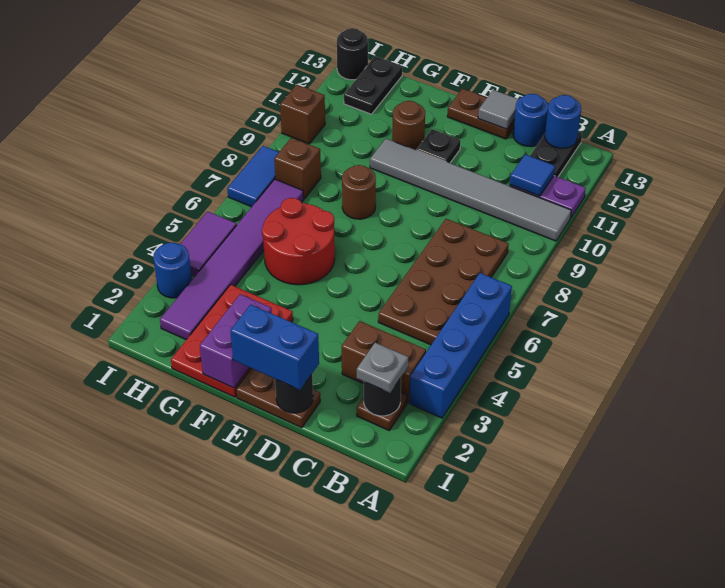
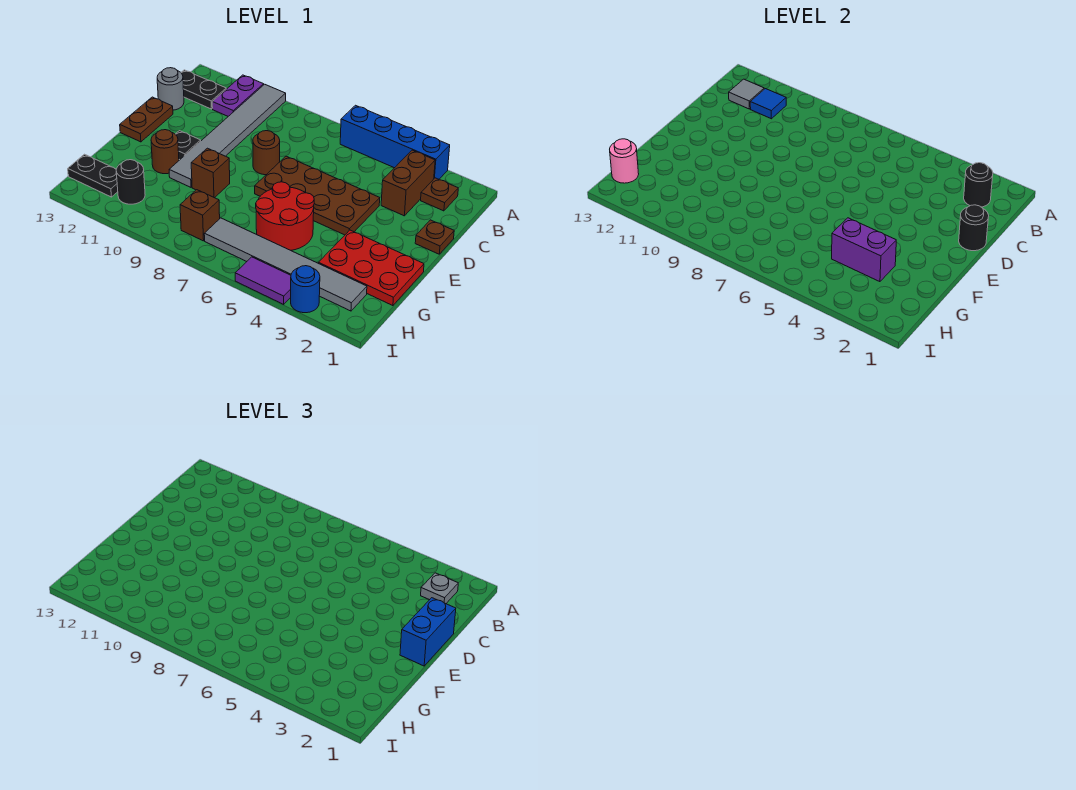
brown plate B5:C8 level 1 -> brown plate D4:E7 level 1
blue round brick B13 level 2 -> none
blue round brick C13 level 1 -> grey round brick C13 level 1
brown plate D1:E1 level 1 -> brown plate D1 level 1
grey tile D13 level 2 -> grey tile B12 level 2
purple brick F1:F2 level 2 -> purple brick G3:G4 level 2
brown round brick F8 level 1 -> brown round brick D8 level 1
purple tile H2:H7 level 1 -> grey tile H2:H7 level 1
none -> pink round brick H13 level 2
blue tile I7:I8 level 1 -> none
brown brick I10 level 1 -> brown brick F9 level 1
black round brick I13 level 1 -> black round brick H11 level 1

